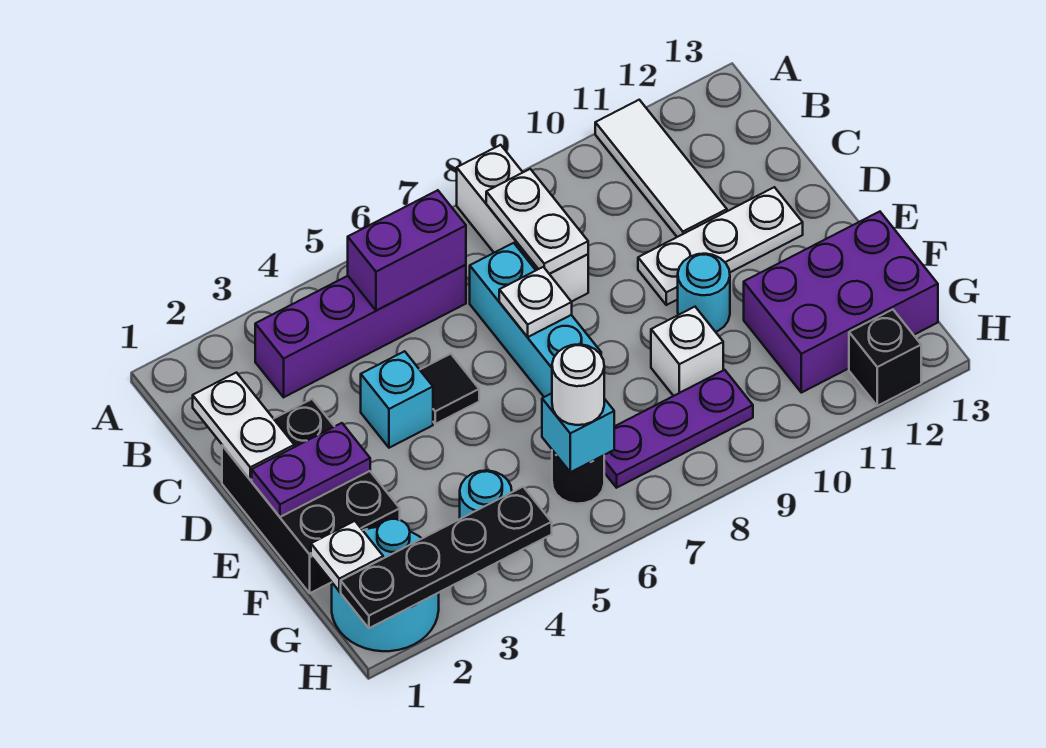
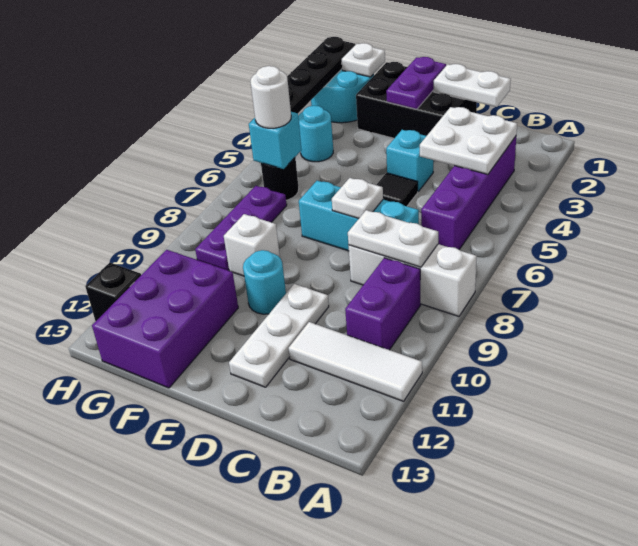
none -> white plate B3:C4 level 2
purple brick B5:B6 level 2 -> purple brick B9:B10 level 1

